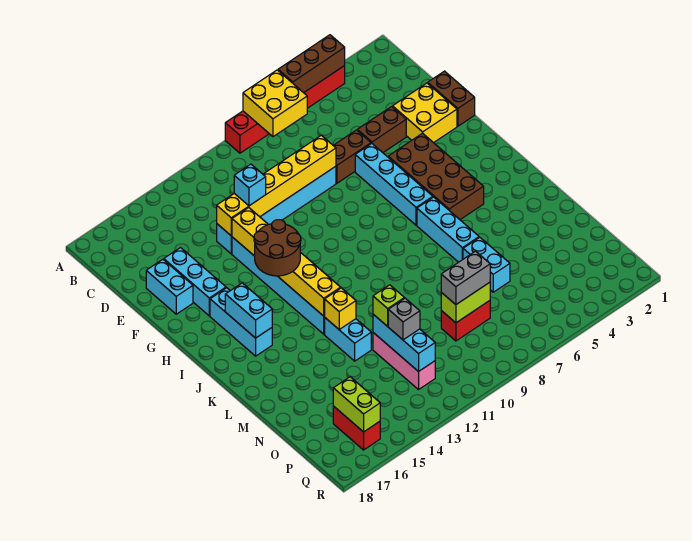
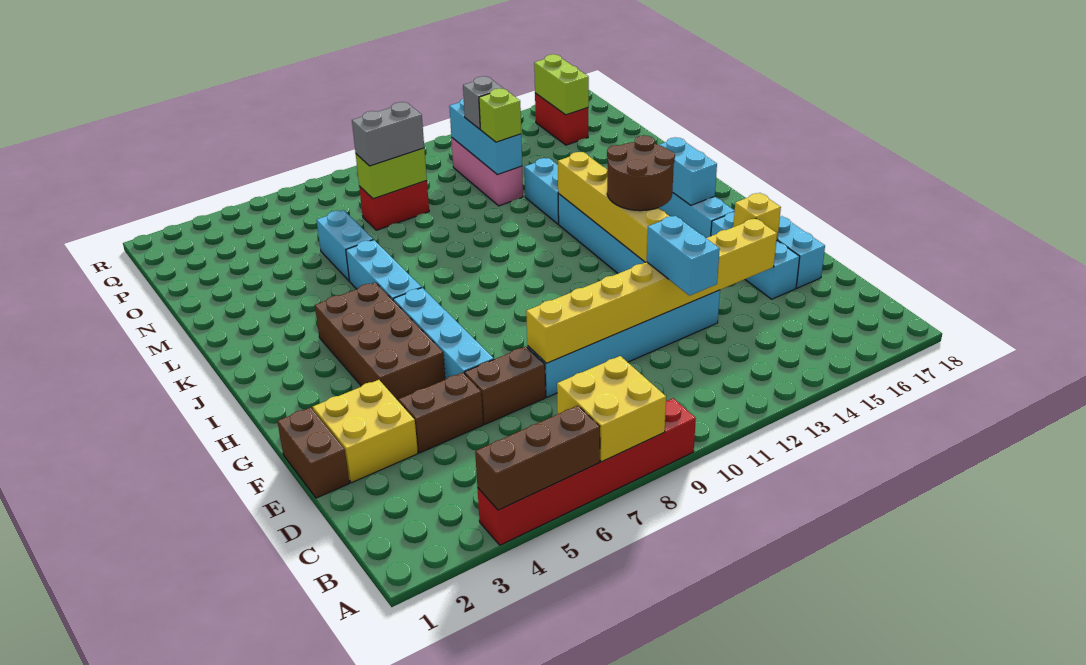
yellow brick E8:E13 level 2 -> yellow brick E8:E15 level 2
cyan brick E12 level 3 -> cyan brick D12:E12 level 3
yellow brick L13 level 2 -> yellow brick F16 level 2

